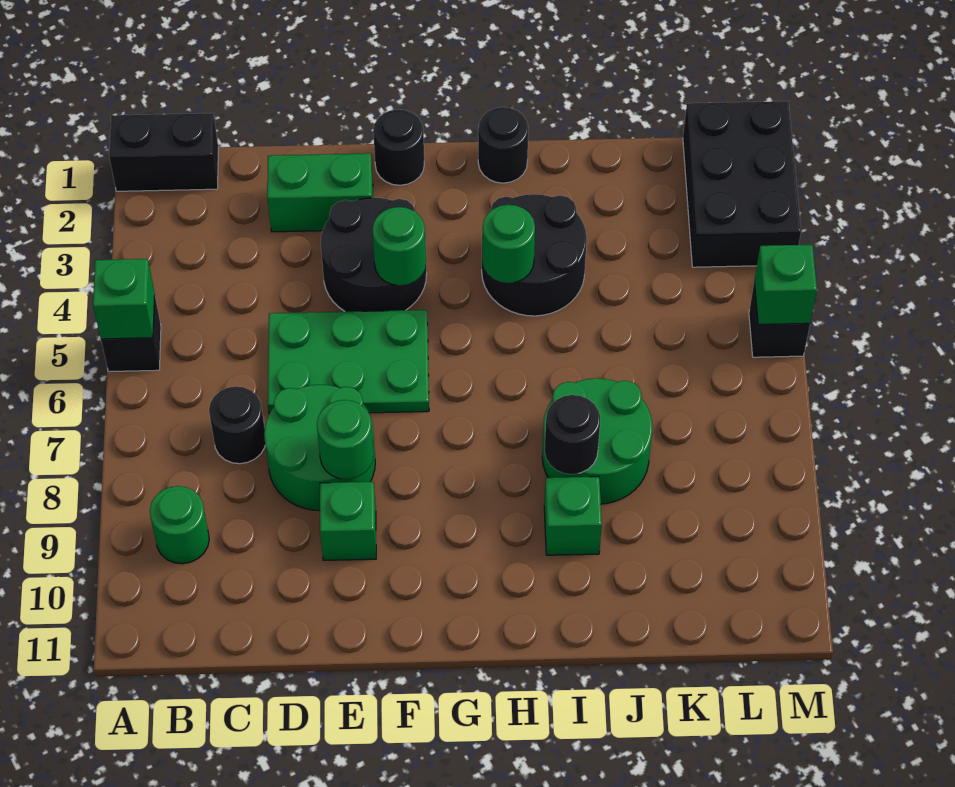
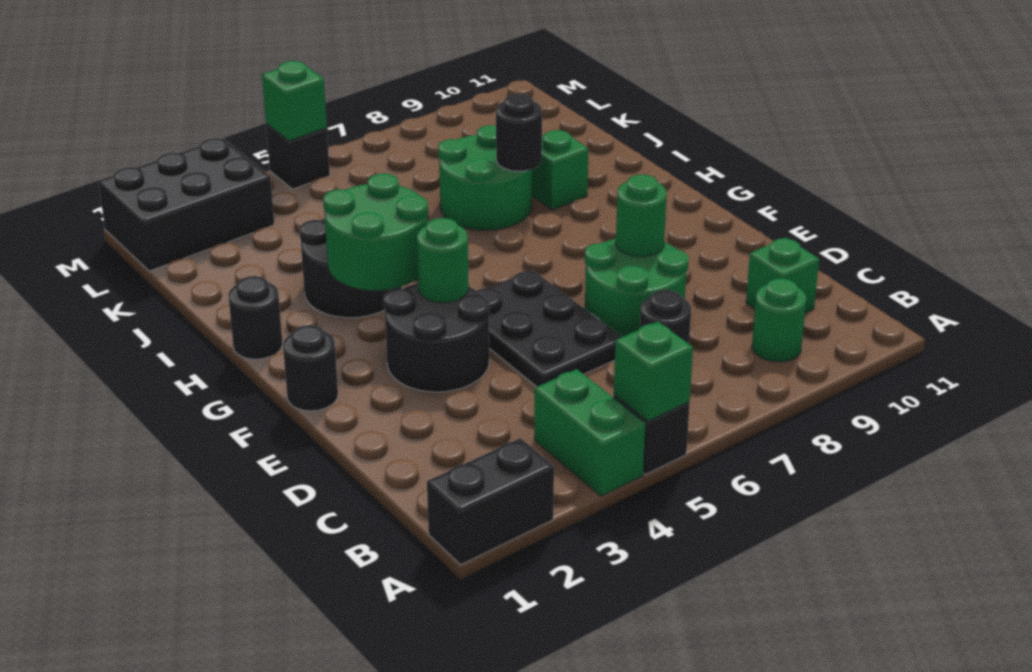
black brick A1:B1 level 1 -> black brick A1:A2 level 1
green brick D2:E2 level 1 -> green brick A4:B4 level 1
green plate D5:F6 level 1 -> black plate D5:F6 level 1
green brick E9 level 1 -> green brick C10 level 1
green round brick H4 level 2 -> green round brick G3:H4 level 2

